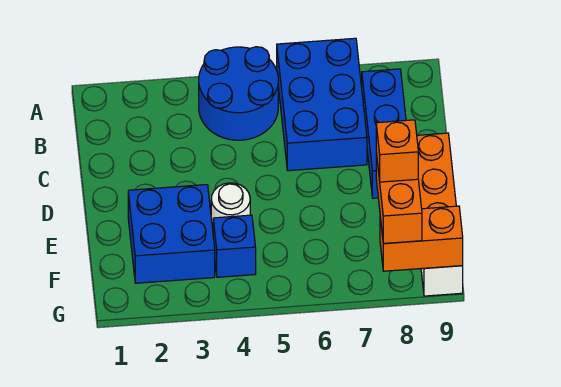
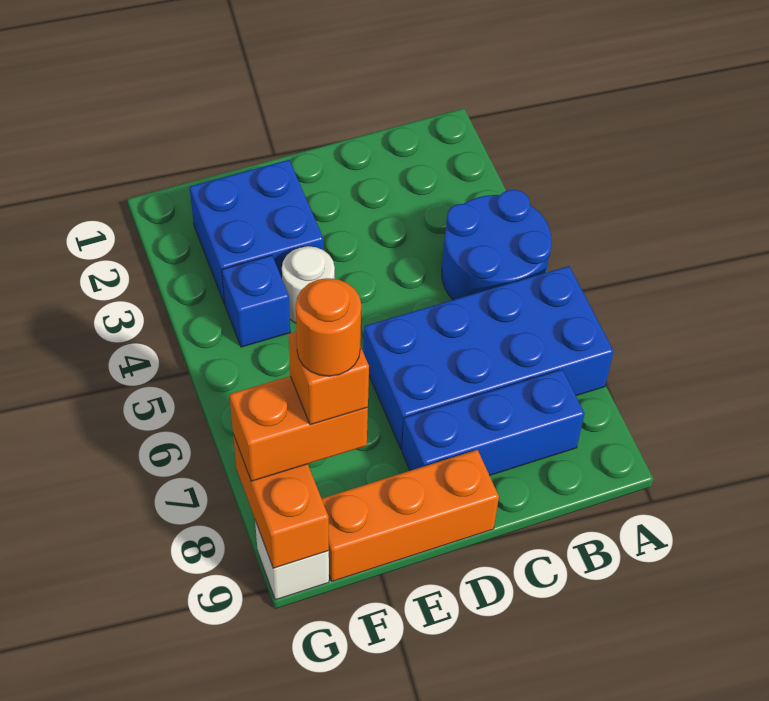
blue brick A6:C7 level 1 -> blue brick A6:D7 level 1
none -> orange round brick F8 level 5

